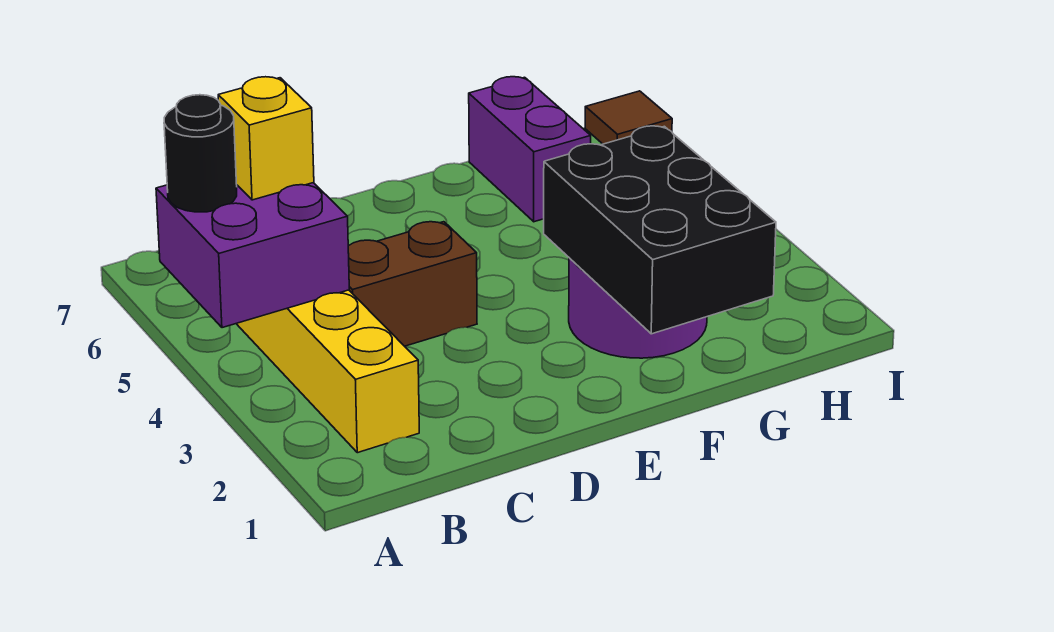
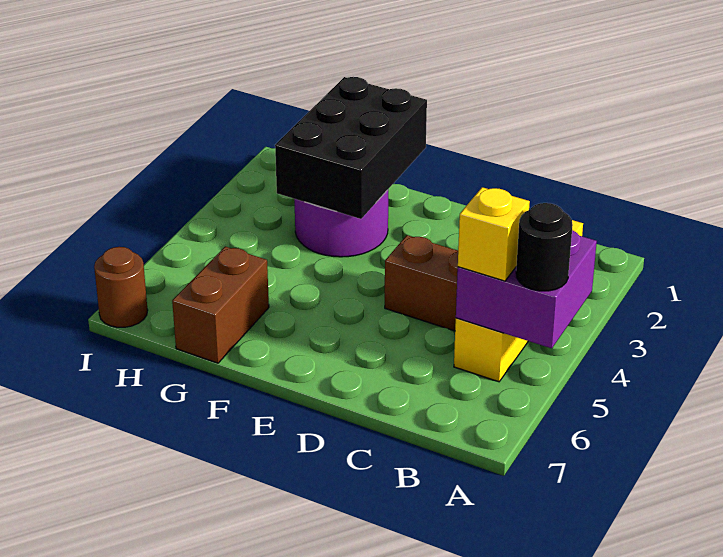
purple brick G6:G7 level 1 -> brown brick G6:G7 level 1
brown tile I7 level 1 -> brown round brick I7 level 1

